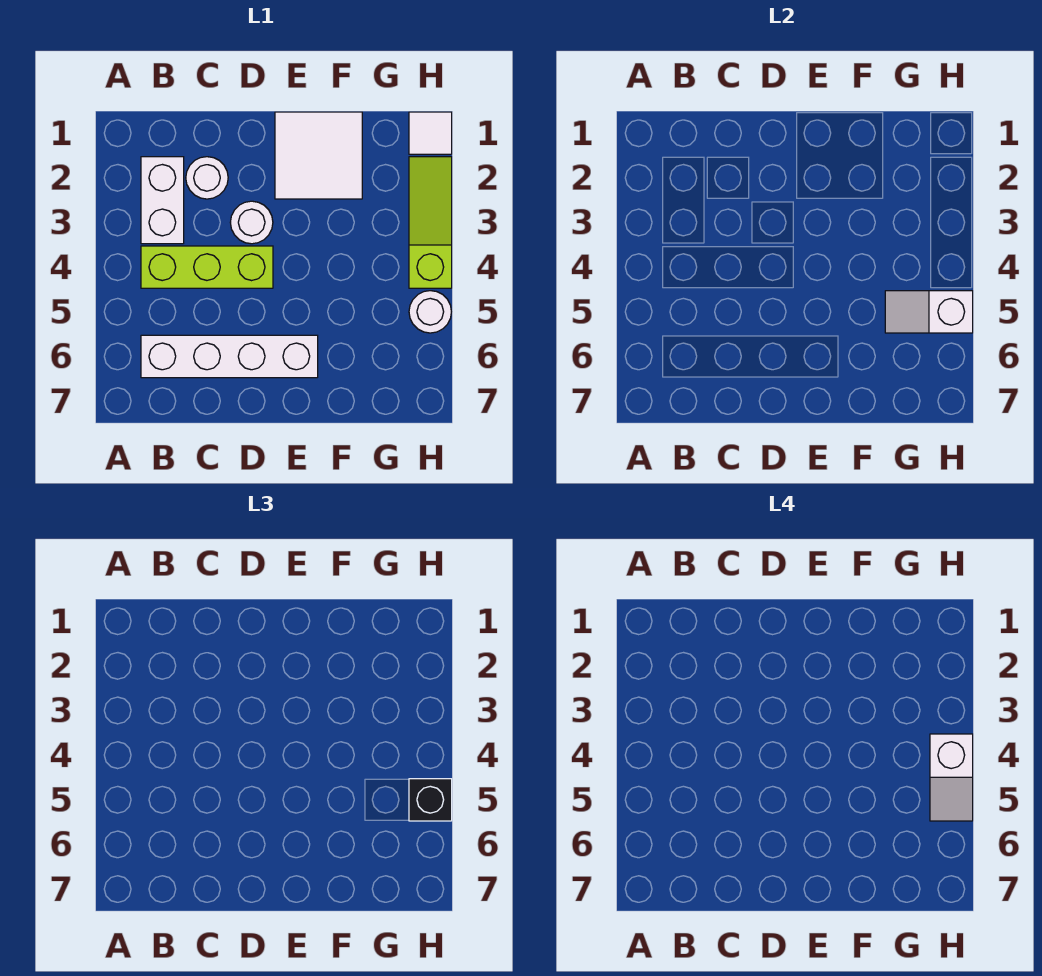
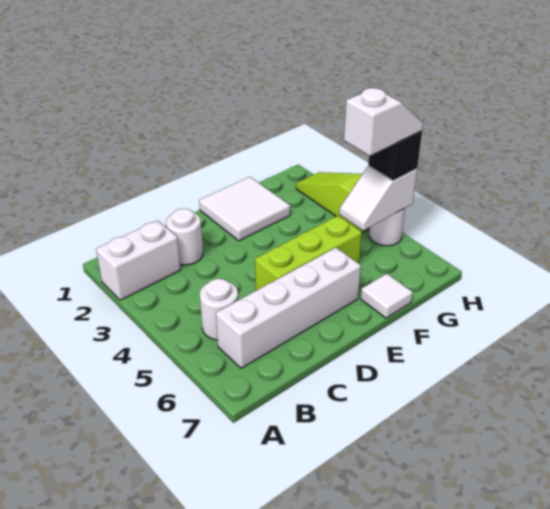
white brick B2:B3 level 1 -> white brick A2:B2 level 1
lime brick B4:D4 level 1 -> lime brick D5:F5 level 1
white round brick D3 level 1 -> white round brick B5 level 1
white tile H1 level 1 -> white tile F7 level 1
white slope H4:H5 level 4 top 4 -> white slope G5:H5 level 4 top G

